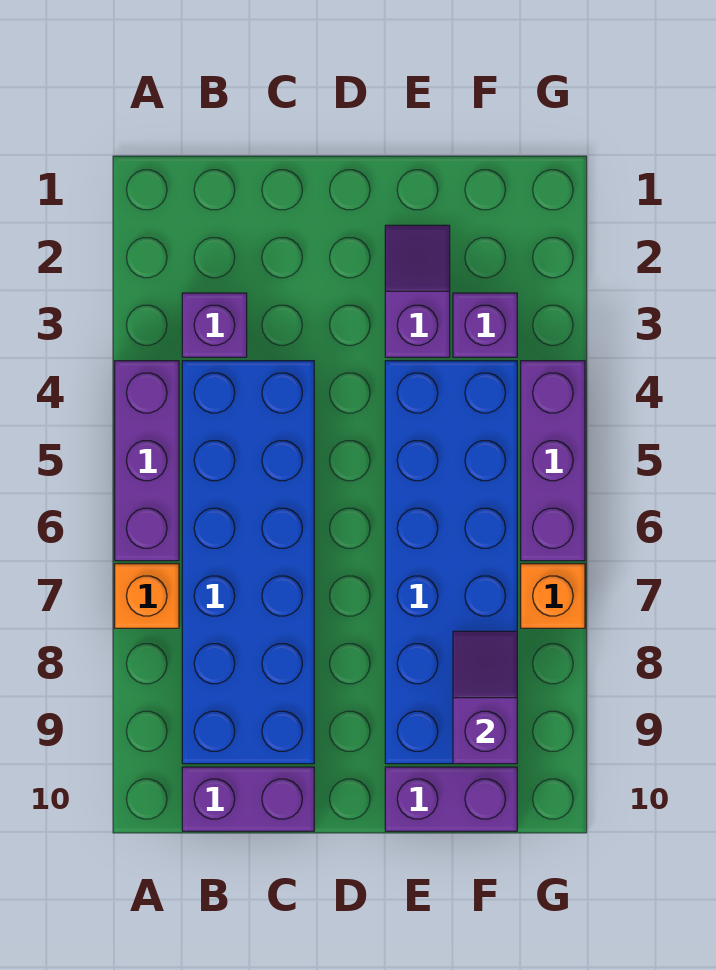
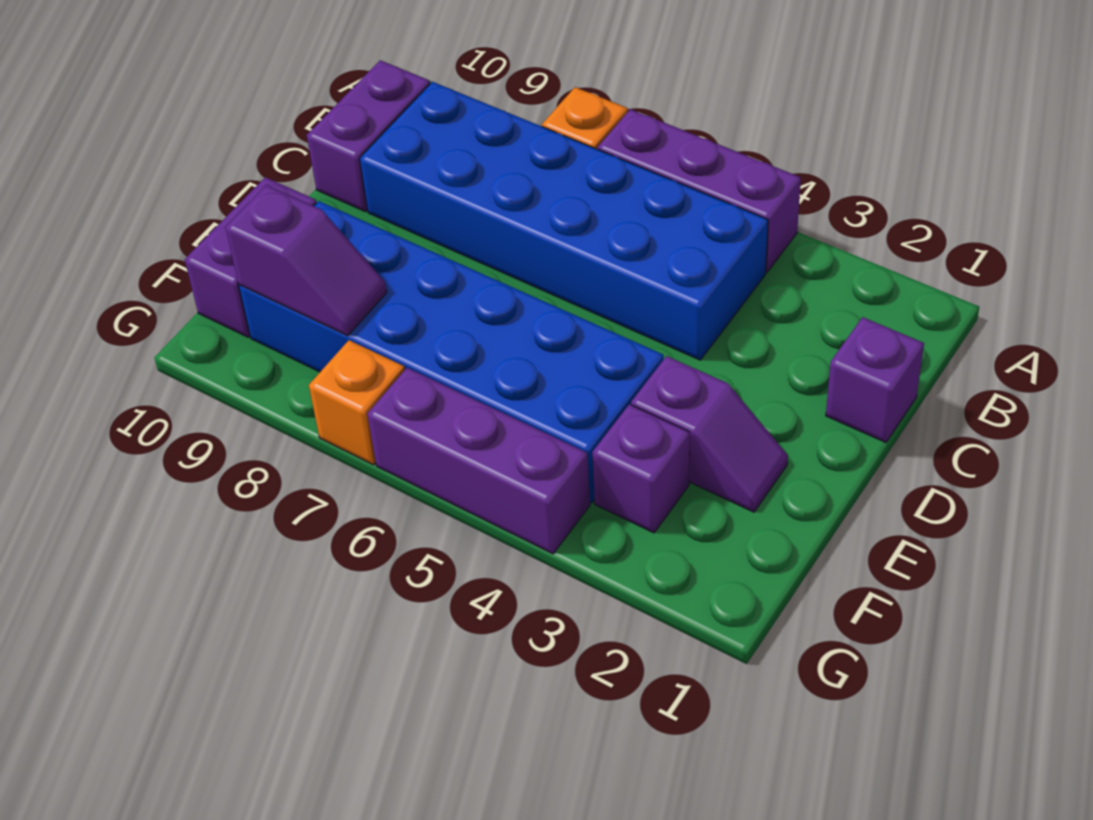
purple brick B3 level 1 -> purple brick C1 level 1

